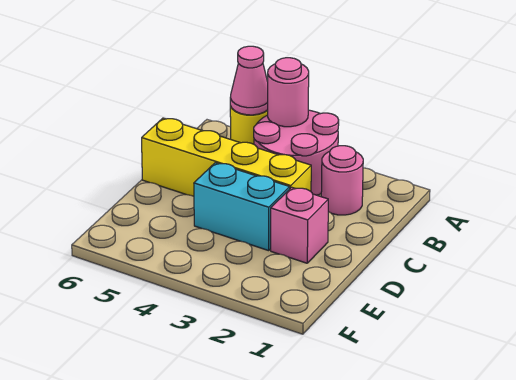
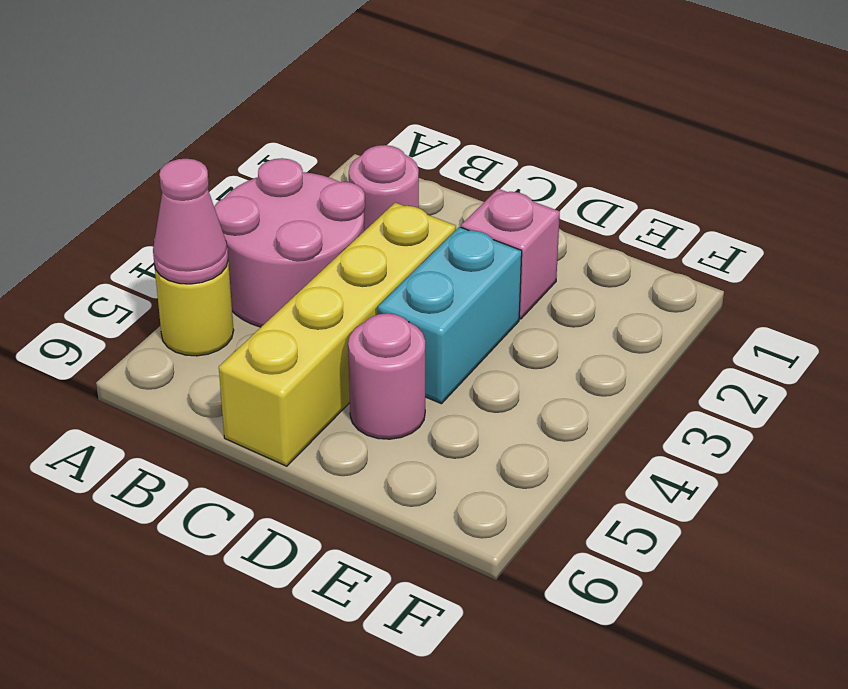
pink round brick A4 level 2 -> pink round brick D5 level 1

